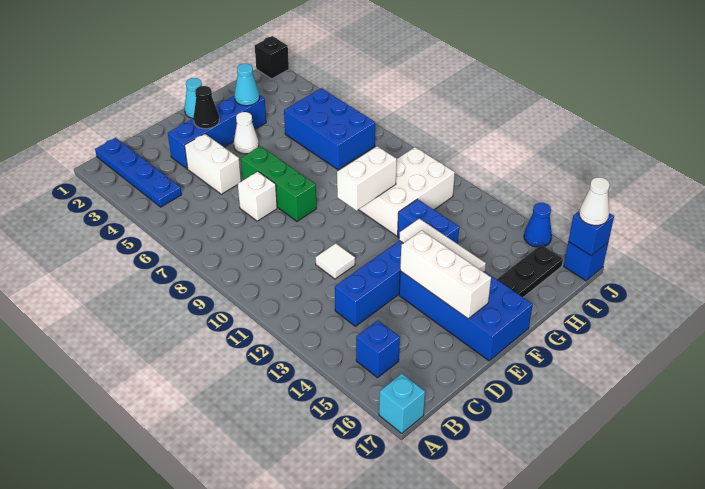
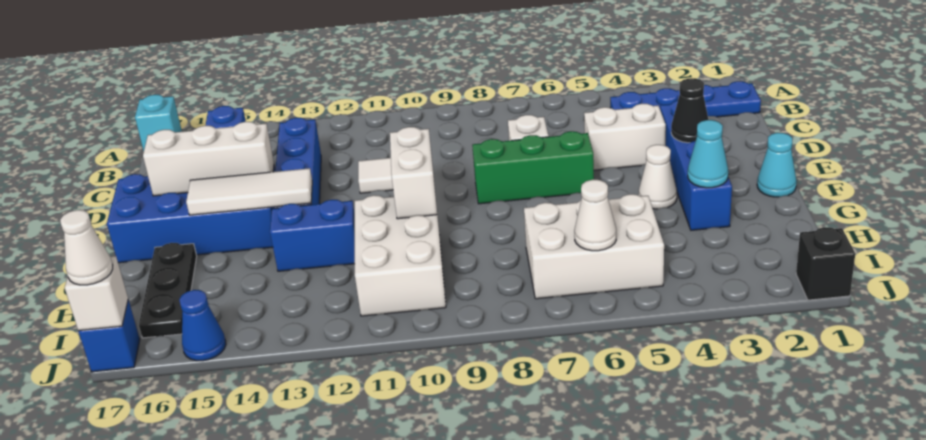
blue brick H5:I7 level 1 -> white brick H5:I7 level 1
none -> white cone I6 level 2
blue brick J17 level 2 -> white brick J17 level 2

